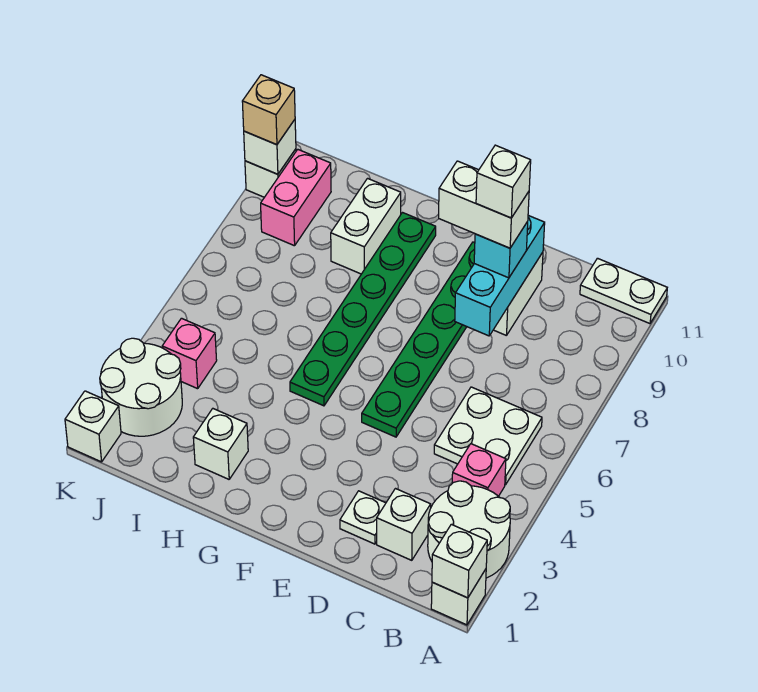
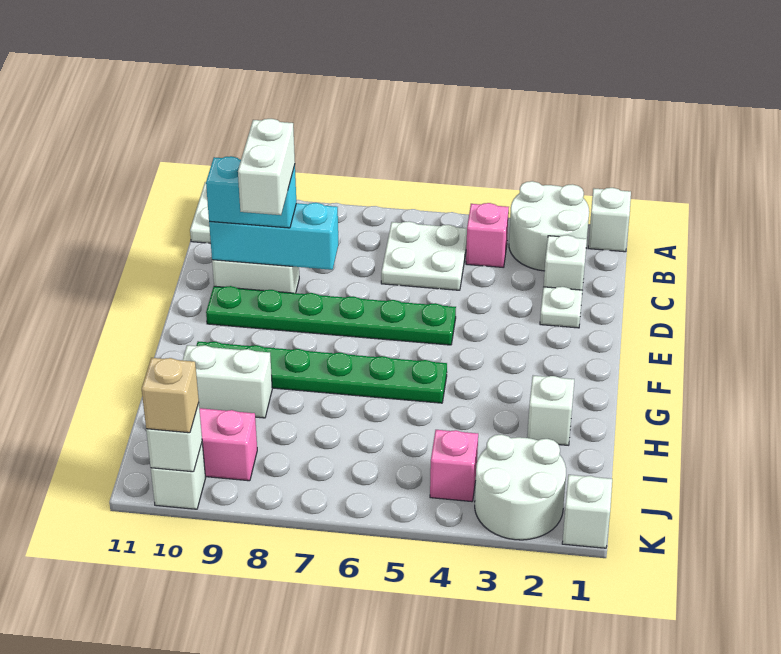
white brick A1 level 2 -> none
cyan brick D9 level 3 -> cyan brick D9:D10 level 3
white brick D9 level 5 -> none

